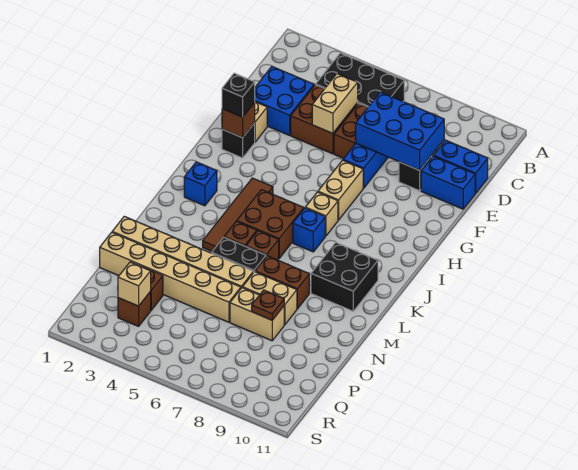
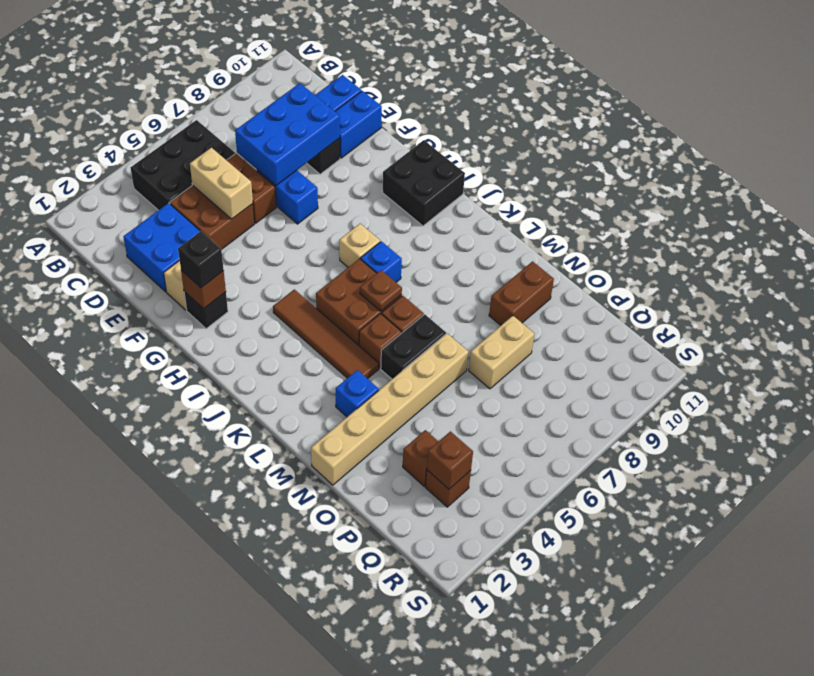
tan brick G7:H7 level 1 -> none
blue brick J2 level 1 -> blue brick M3 level 1
black brick K9:L10 level 1 -> black brick H10:I11 level 1
brown brick M7:M8 level 1 -> brown brick N9:N10 level 1
tan brick N7:N8 level 1 -> none
tan brick O1:O6 level 1 -> none
brown plate O8 level 2 -> brown plate K6 level 2
tan brick Q3 level 2 -> brown brick Q3 level 2

